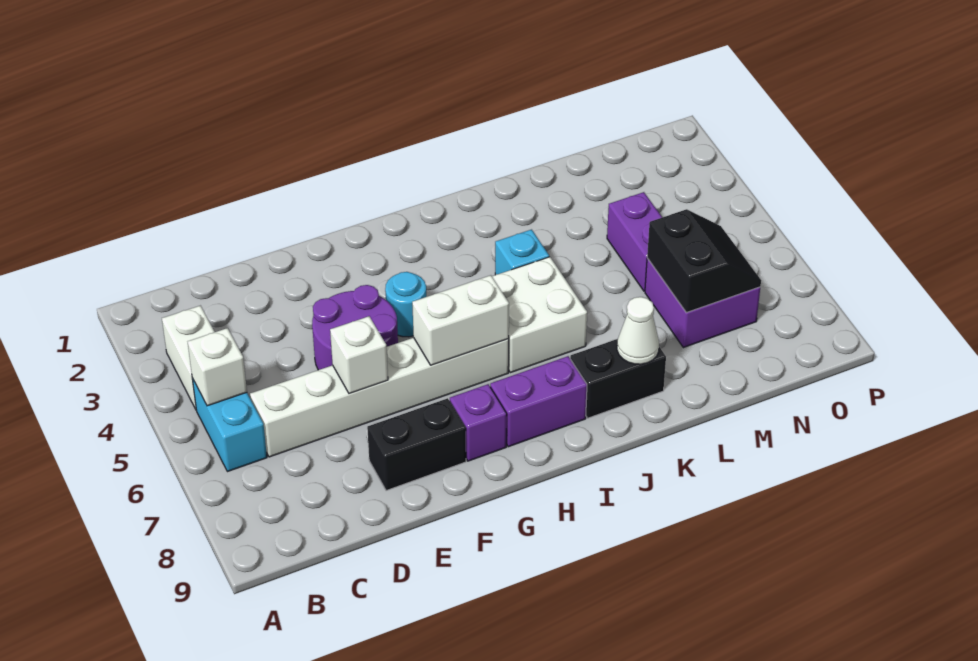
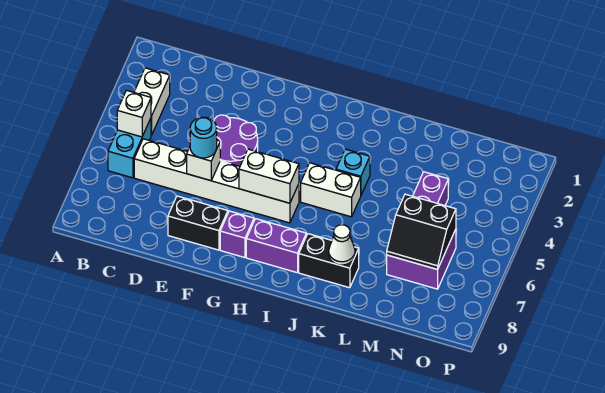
cyan round brick G4 level 1 -> cyan round brick E6 level 3
white brick I5:J6 level 1 -> white brick I5:J5 level 1
black slope M6:N7 level 2 top M -> black slope M6:N7 level 2 top 6

